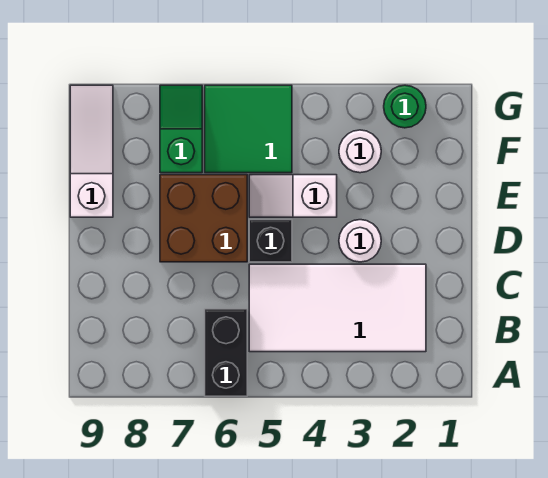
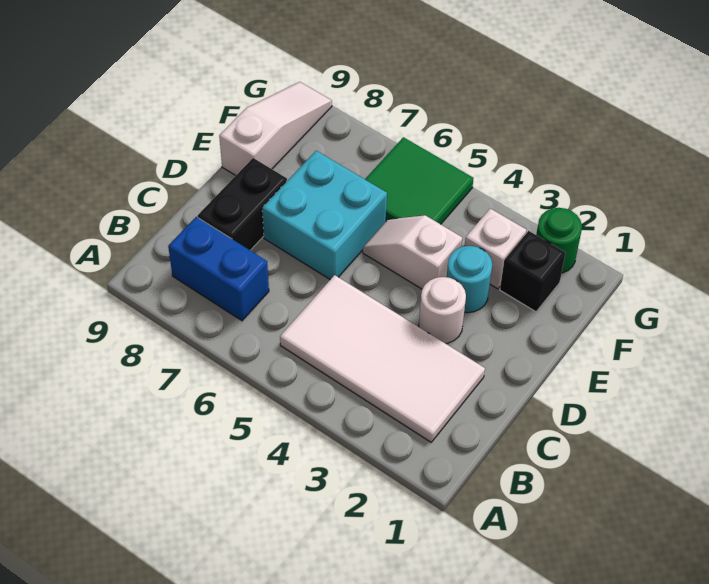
black brick A6:B6 level 1 -> black brick C8:D8 level 1
none -> blue brick B7:B8 level 1
black brick D5 level 1 -> black brick F2 level 1
brown brick D6:E7 level 1 -> cyan brick D6:E7 level 1
none -> cyan round brick E3 level 1
white round brick F3 level 1 -> white brick F3 level 1
green slope F7:G7 level 1 top F -> none

